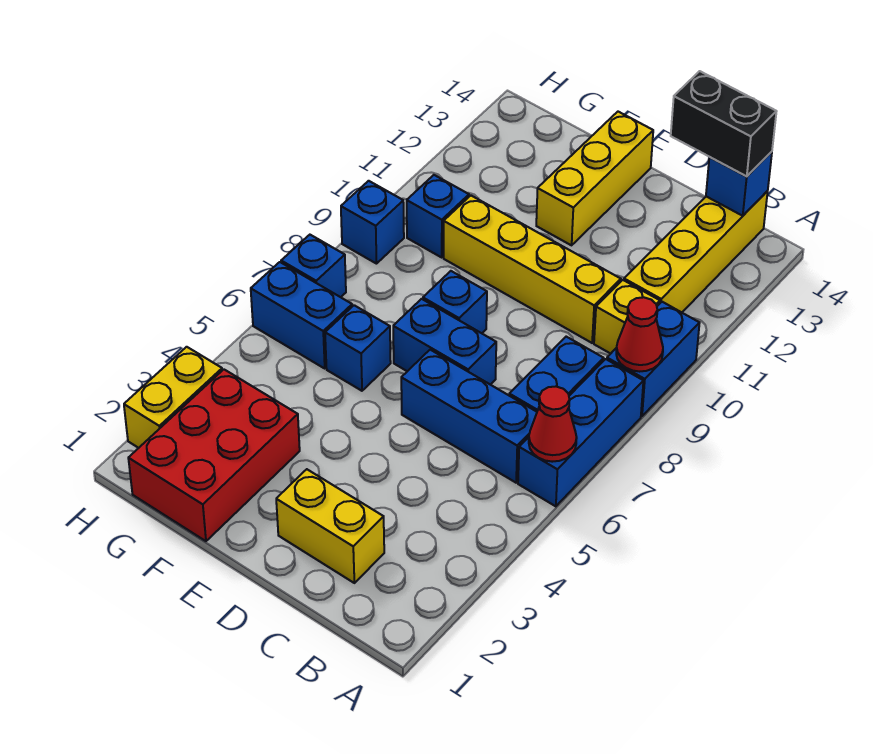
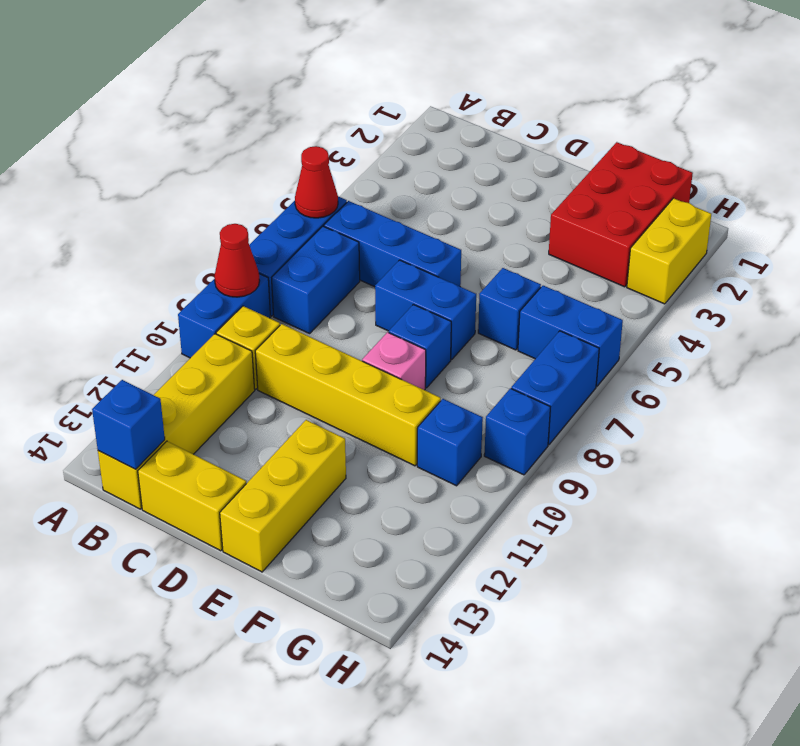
black brick B14:C14 level 3 -> none
yellow brick C2:D2 level 1 -> yellow brick C14:D14 level 1
none -> pink brick E9 level 1
blue brick H7 level 1 -> blue brick H7:H8 level 1

